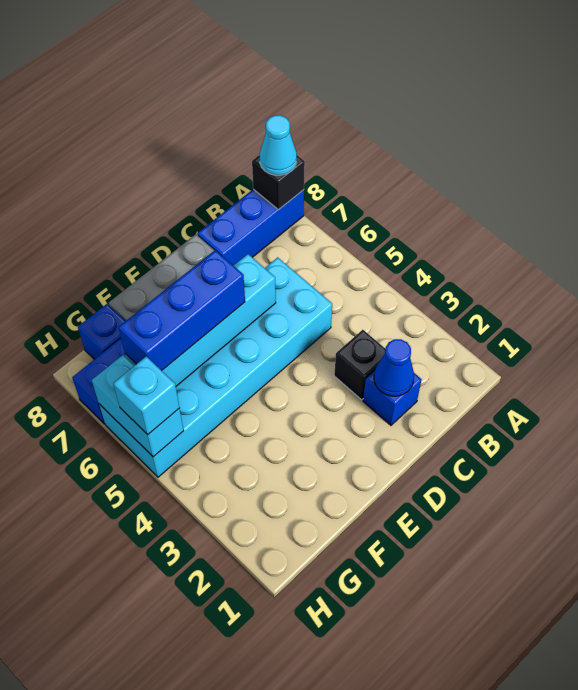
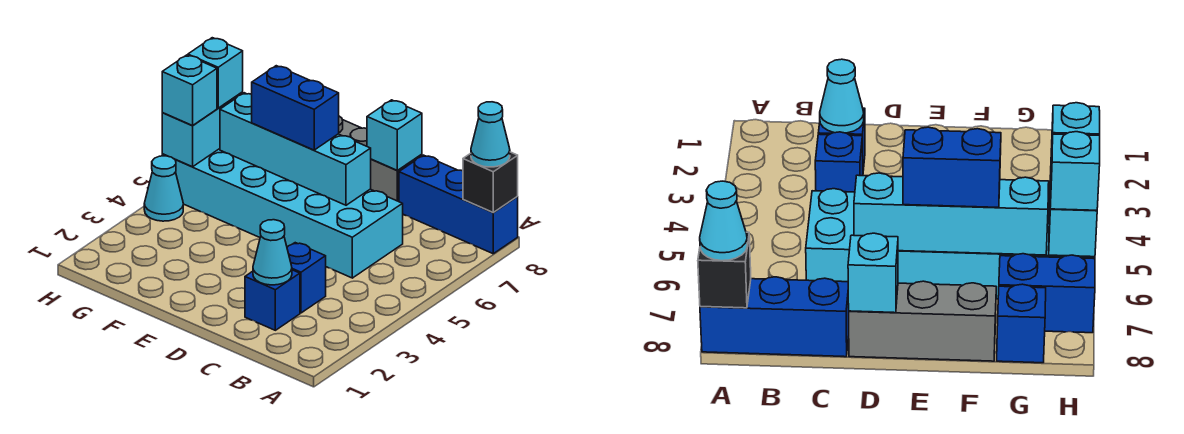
blue cone C2 level 2 -> cyan cone C2 level 2
black brick C3 level 1 -> blue brick C3 level 1
none -> cyan brick D8 level 2
blue brick E6:G6 level 3 -> blue brick E6:F6 level 3
none -> cyan cone H4 level 1
none -> cyan brick H6 level 3

